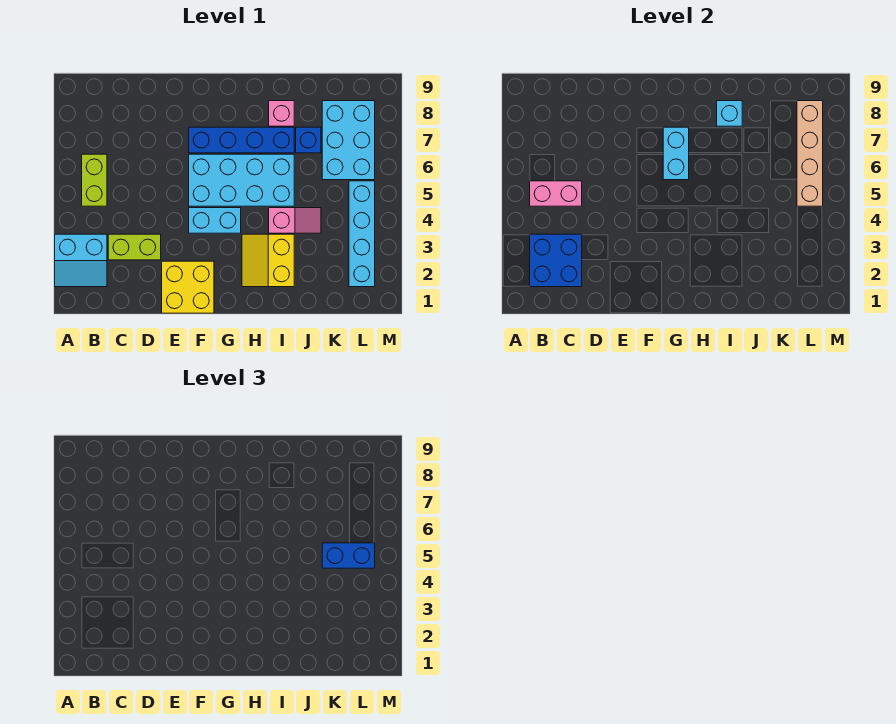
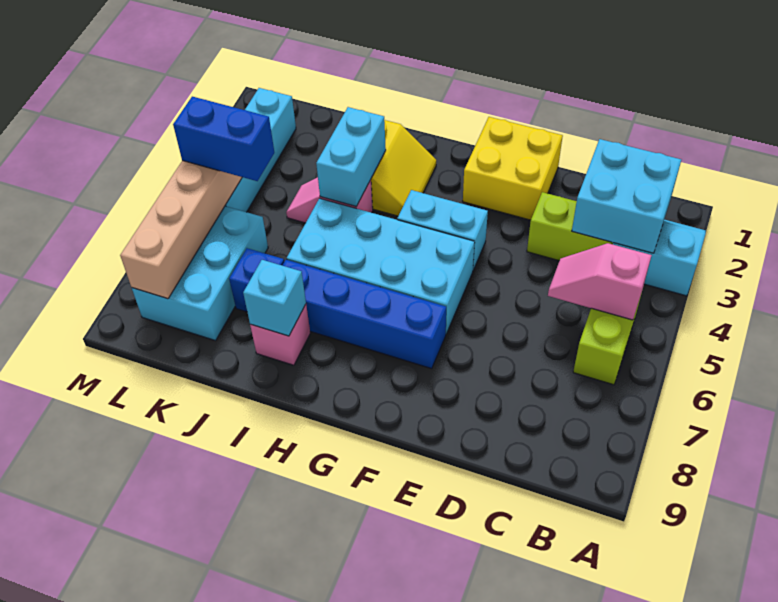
blue brick B2:C3 level 2 -> cyan brick B2:C3 level 2
pink brick B5:C5 level 2 -> pink slope B5:C5 level 2 top B
cyan brick G6:G7 level 2 -> cyan brick I3:I4 level 2

